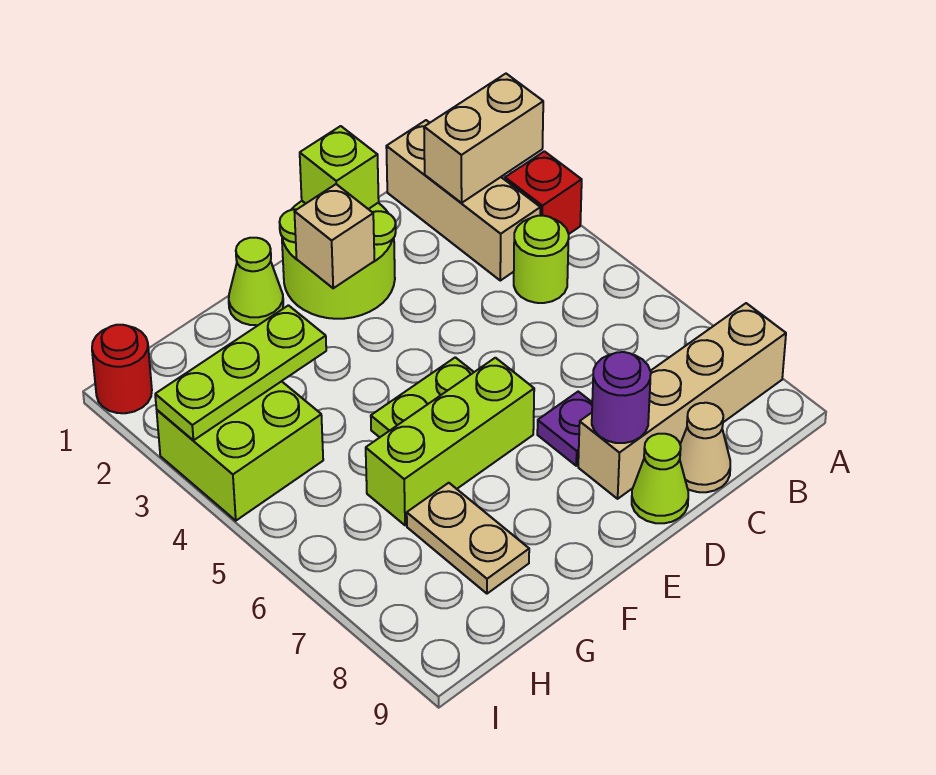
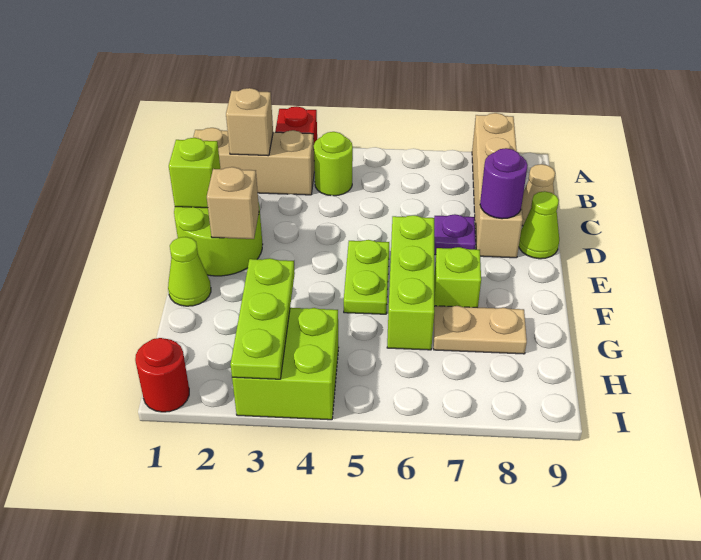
tan brick A2:B2 level 2 -> tan brick B2 level 2
none -> lime brick F7 level 1

